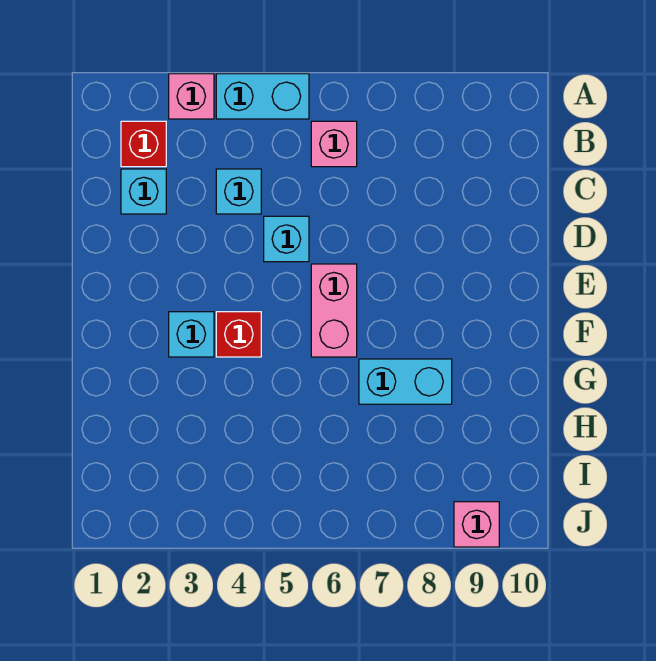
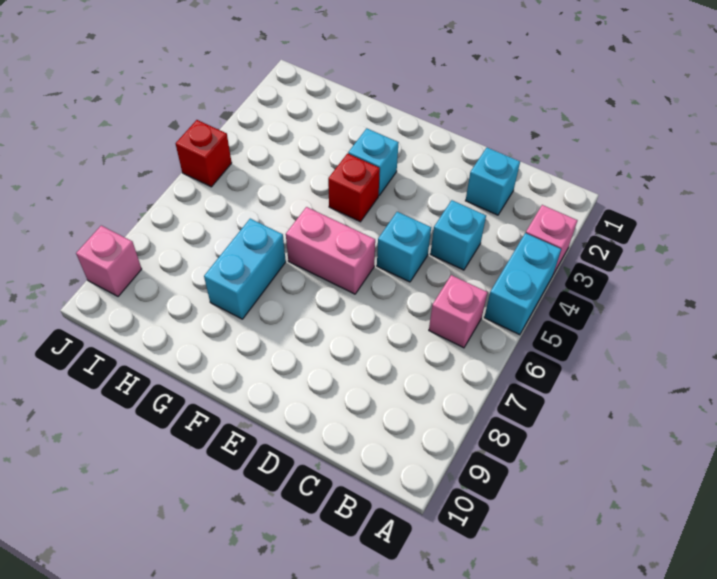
red brick B2 level 1 -> red brick J5 level 1

